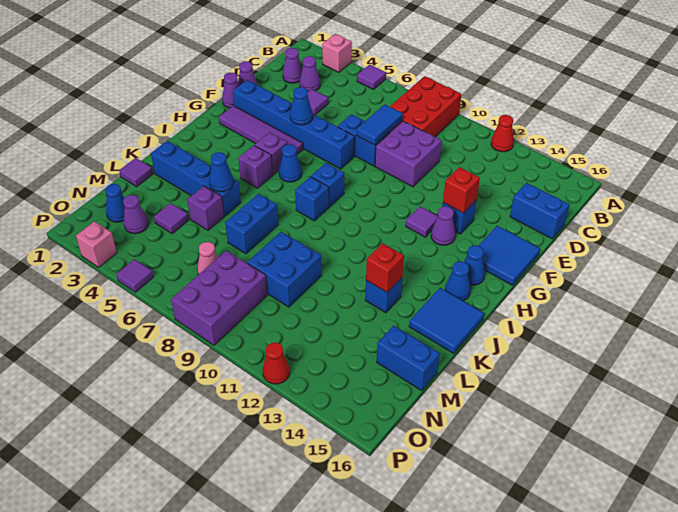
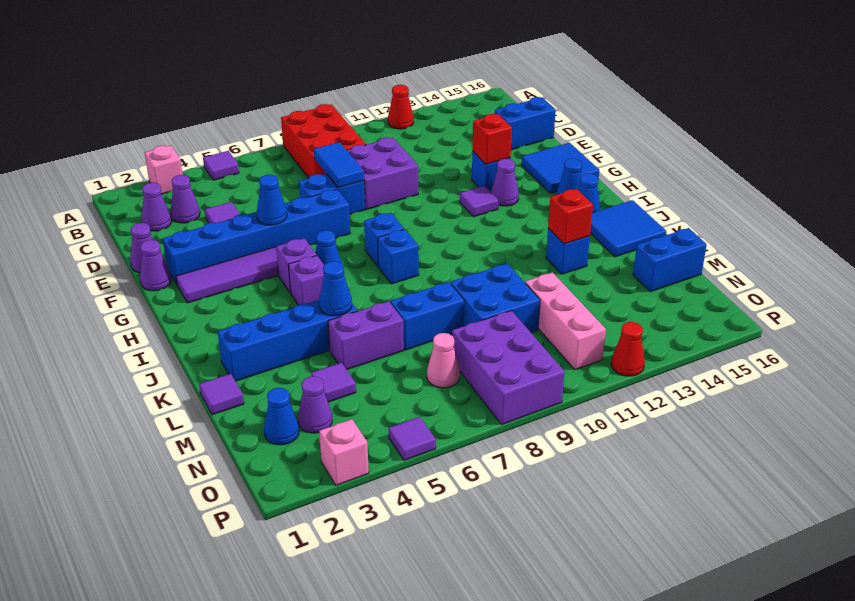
blue brick K7:L7 level 1 -> blue brick L7:L8 level 1
purple brick L5 level 1 -> purple brick L5:L6 level 1
none -> pink brick M11:O11 level 1

